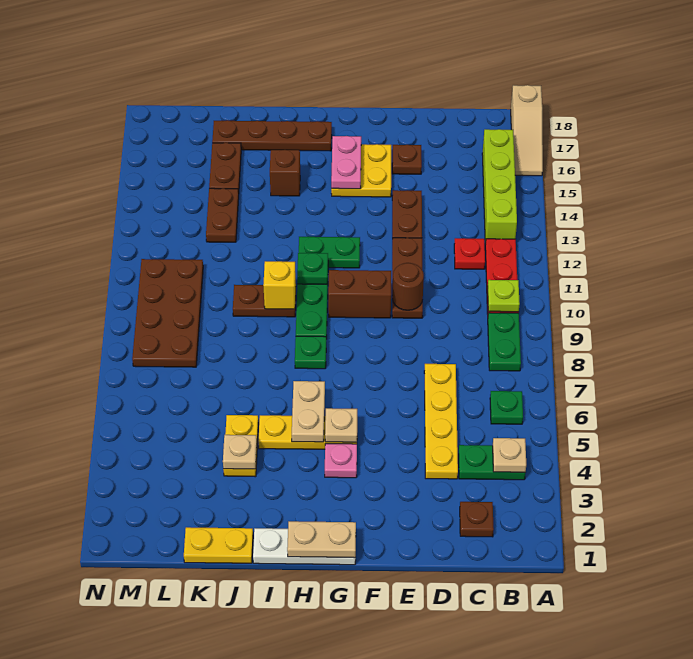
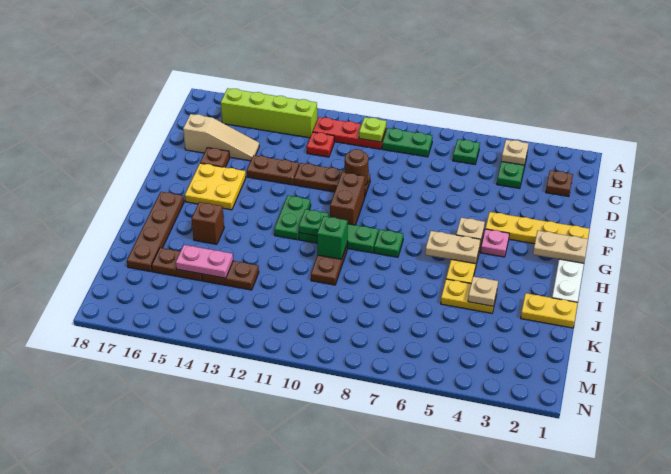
tan slope A16:A18 level 1 top 18 -> tan slope D15:D17 level 1 top 17
yellow plate D4:D7 level 1 -> yellow plate F1:F4 level 1
tan plate G1:H1 level 2 -> tan plate G1:G2 level 2
pink plate G15:G16 level 2 -> pink plate K14:K15 level 2
yellow brick I10 level 2 -> green brick I10 level 2
yellow plate J1:K1 level 1 -> yellow plate J1:J2 level 1
brown plate L8:M11 level 1 -> none

